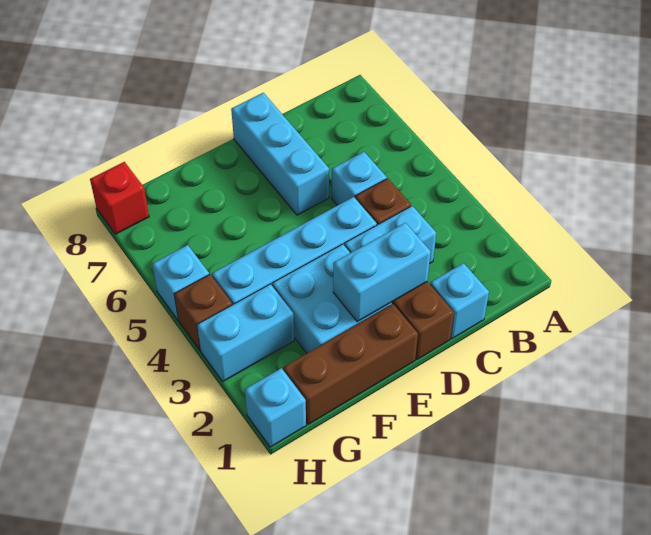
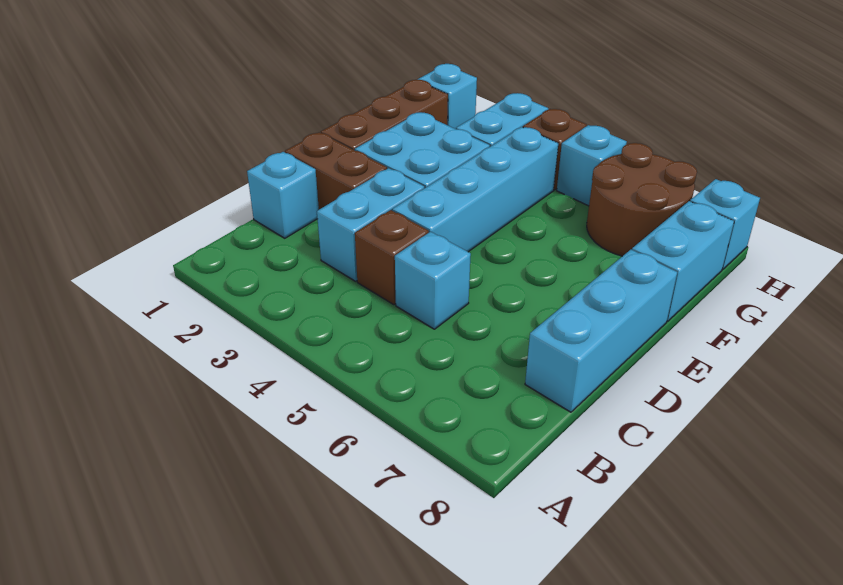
cyan brick D2:E2 level 2 -> cyan brick F8:G8 level 1
cyan brick D6:D8 level 1 -> cyan brick C8:E8 level 1
none -> brown round brick G6:H7 level 1
red brick H8 level 1 -> cyan brick H8 level 1

